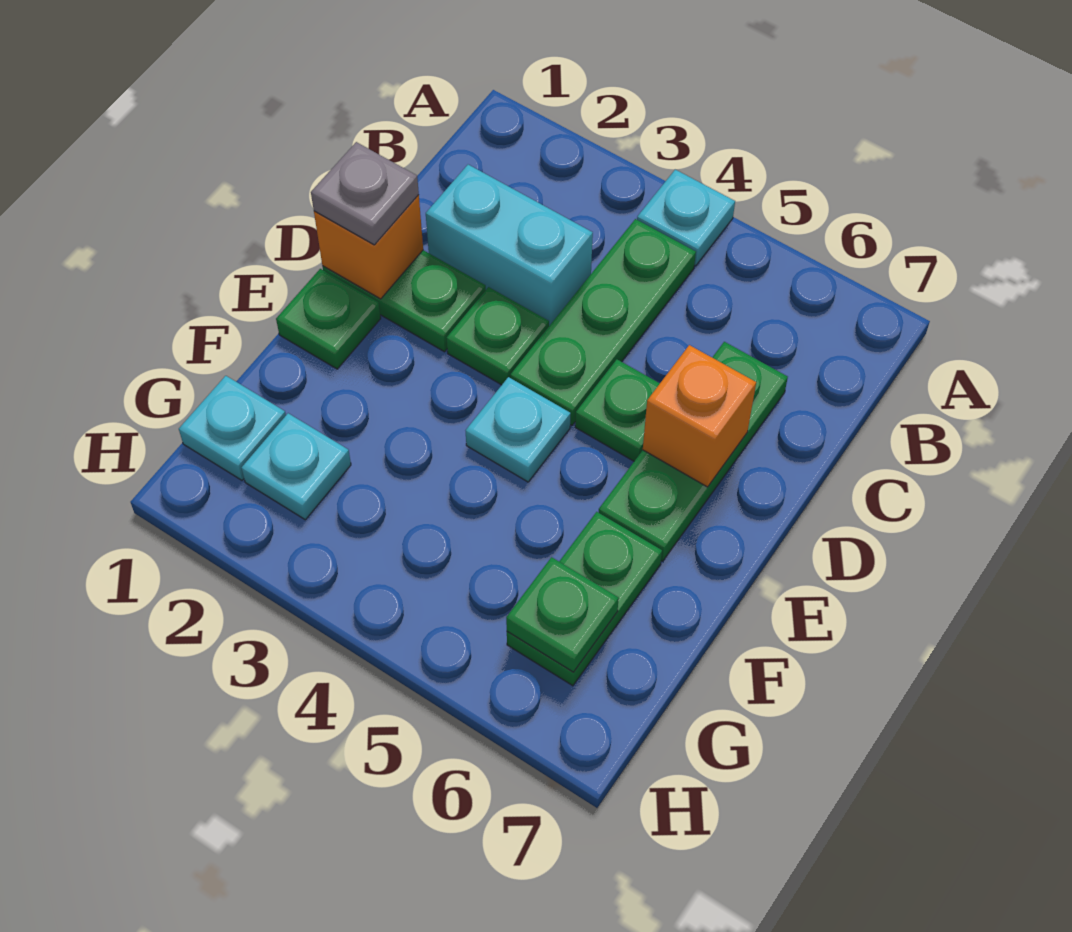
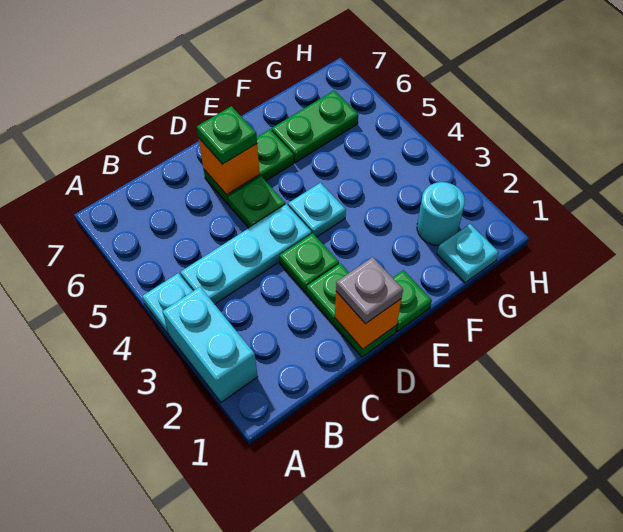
green plate B4:D4 level 1 -> cyan plate B4:D4 level 1
cyan brick C2:C3 level 1 -> cyan brick A2:A3 level 1
green plate C6:E6 level 1 -> green plate D6:E6 level 1
cyan plate G2 level 1 -> cyan round brick G2 level 1
green plate G6 level 2 -> green plate D6 level 3

